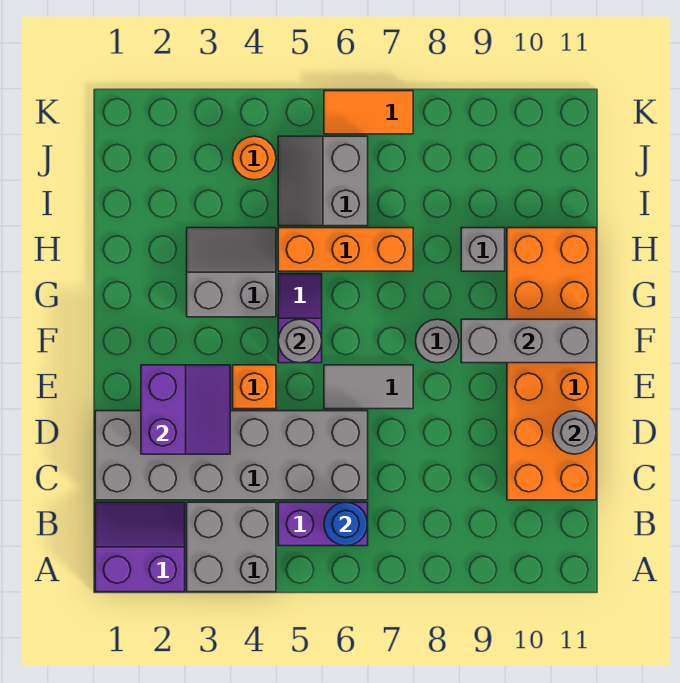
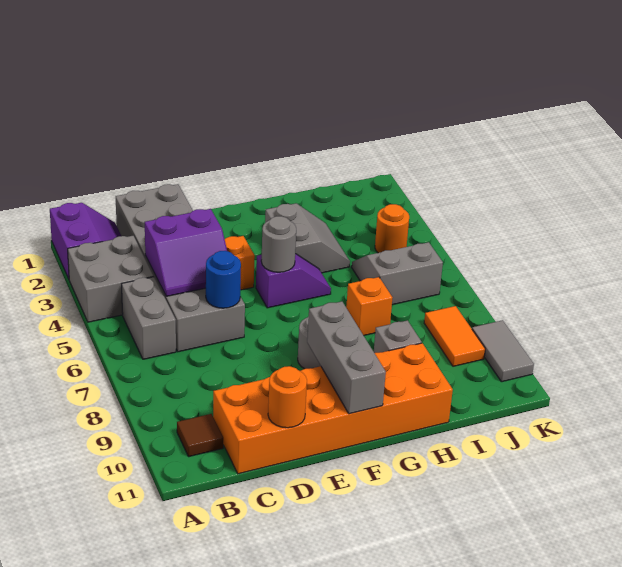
purple brick B5:B6 level 1 -> grey brick B5:B6 level 1
blue round brick B6 level 2 -> blue round brick D6 level 2
none -> brown tile B10 level 1
purple slope D2:E3 level 2 top 2 -> purple slope C4:D5 level 2 top 4
grey round brick D11 level 2 -> orange round brick D11 level 2
grey tile E6:E7 level 1 -> grey tile K9:K10 level 1
orange brick H5:H7 level 1 -> orange brick H7 level 1
orange tile K6:K7 level 1 -> orange tile J8:J9 level 1

